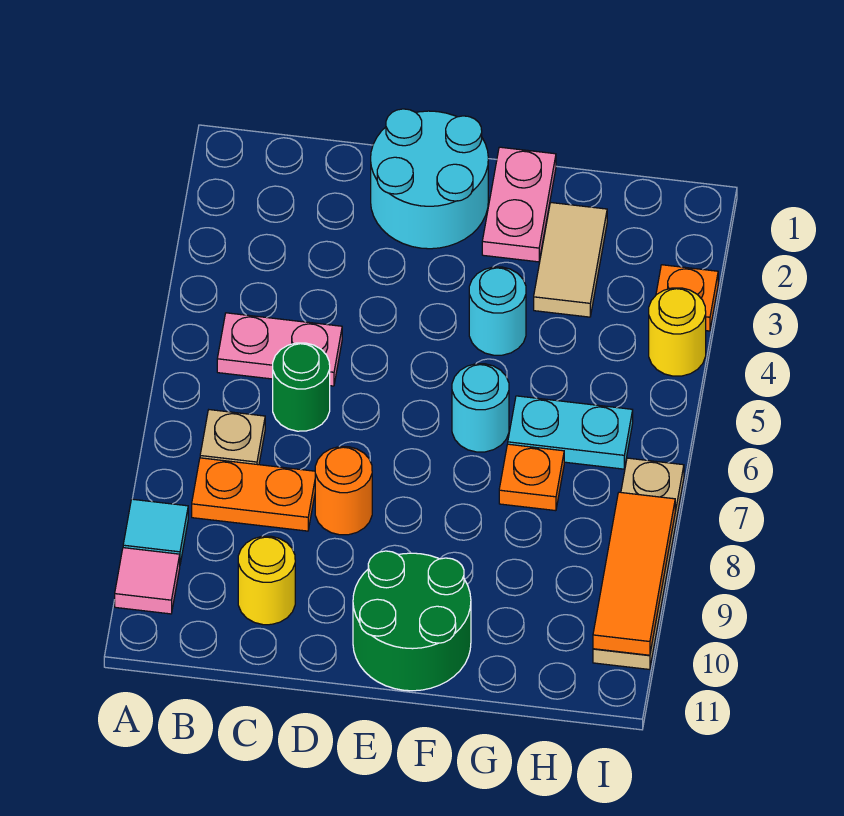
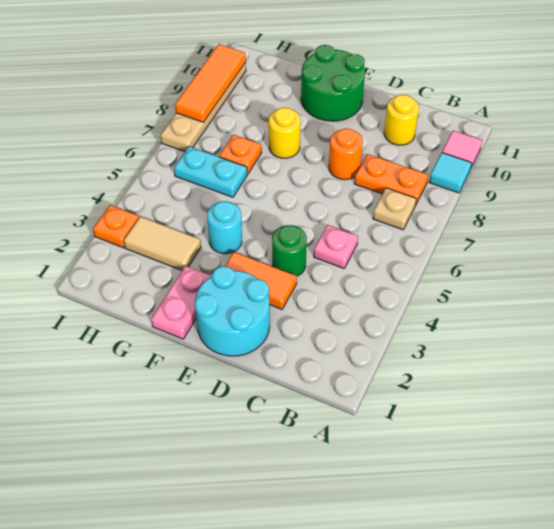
pink plate B5:C5 level 1 -> pink plate C5 level 1
green round brick C6 level 1 -> green round brick D4 level 1
none -> orange tile D3:E3 level 1
cyan round brick F6 level 1 -> none
tan tile G2:G3 level 1 -> tan tile G3:H3 level 1
yellow round brick I4 level 1 -> yellow round brick F8 level 1

